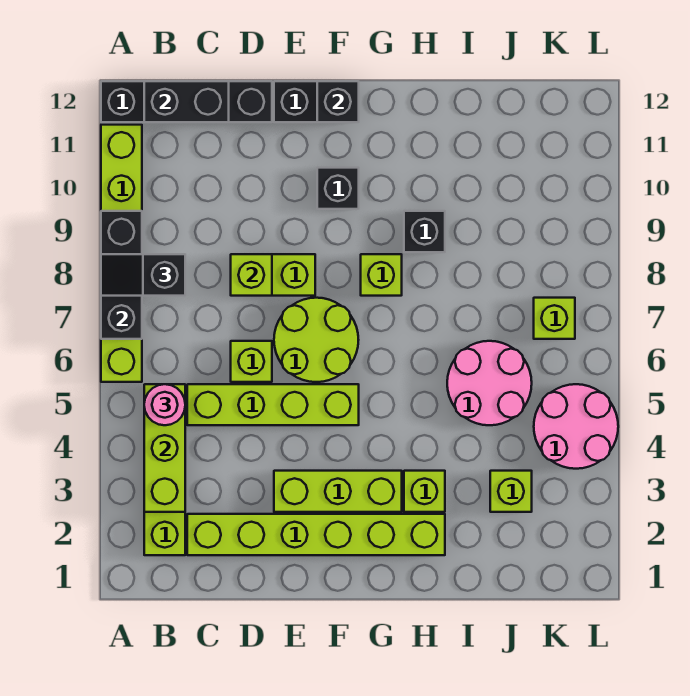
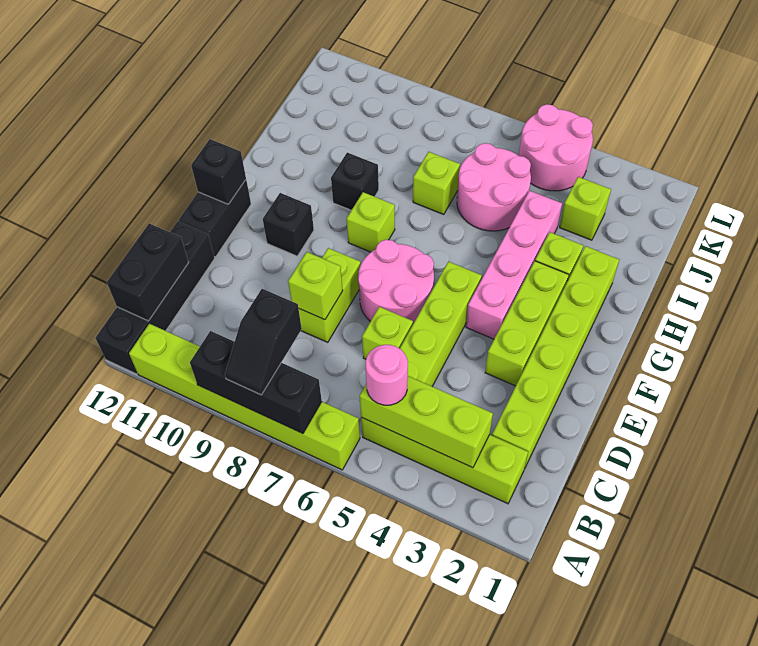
lime round brick E6:F7 level 1 -> pink round brick E6:F7 level 1
none -> pink brick F4:I4 level 1
lime brick K7 level 1 -> lime brick I7 level 1

